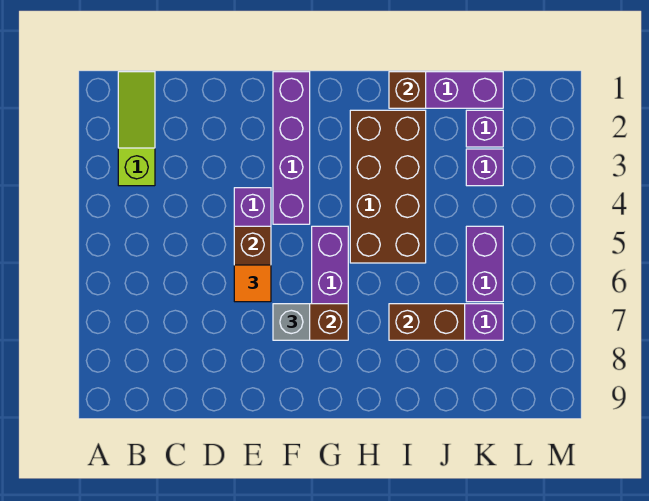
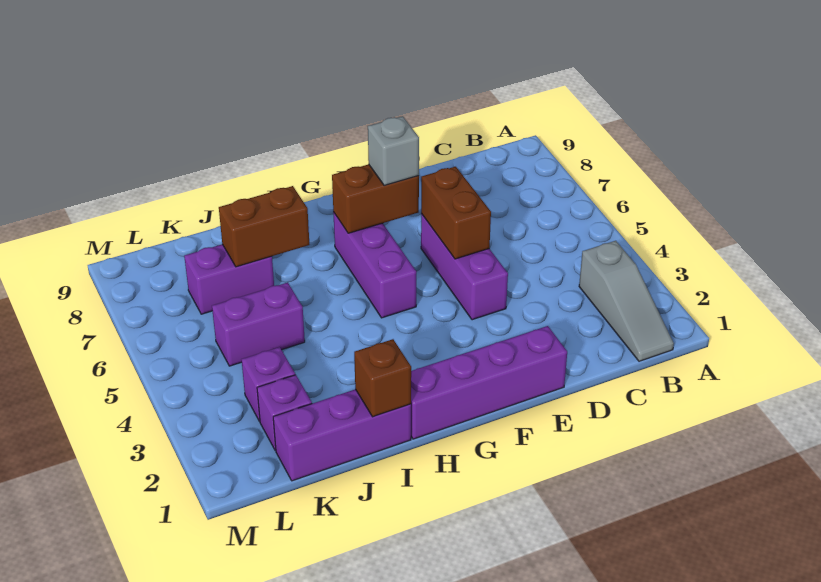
lime slope B1:B3 level 1 top 3 -> grey slope B1:B3 level 1 top 3
orange tile E6 level 3 -> none
purple brick F1:F4 level 1 -> purple brick E1:H1 level 1
brown brick H2:I5 level 1 -> none
purple brick K5:K6 level 1 -> purple brick J5:K5 level 1

